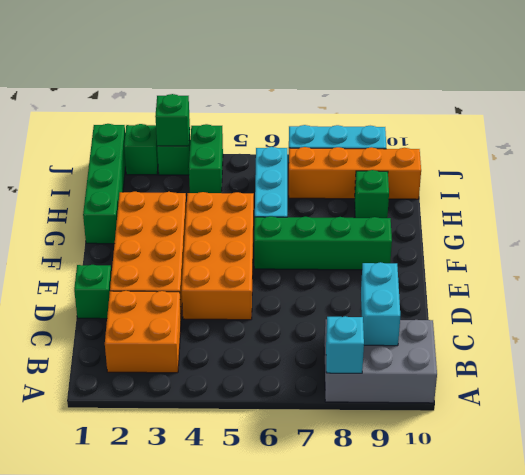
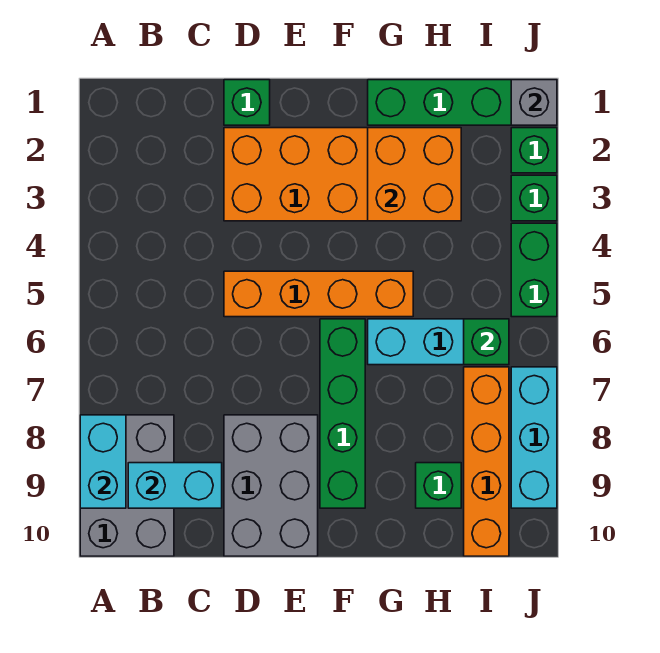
cyan brick A8 level 2 -> cyan brick A8:A9 level 2
orange brick B2:C3 level 1 -> orange brick G2:H3 level 2
orange brick D4:G5 level 1 -> orange brick D5:G5 level 1
none -> grey brick D8:E10 level 1
green brick I4:J4 level 1 -> green brick J4:J5 level 1
none -> grey brick J1 level 2
green brick J3 level 2 -> green brick I6 level 2

